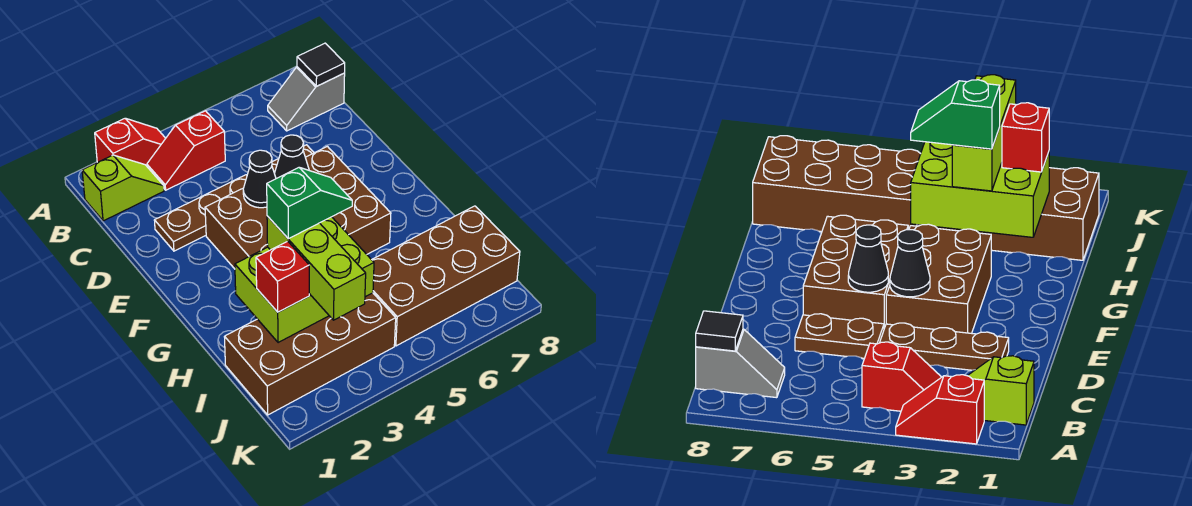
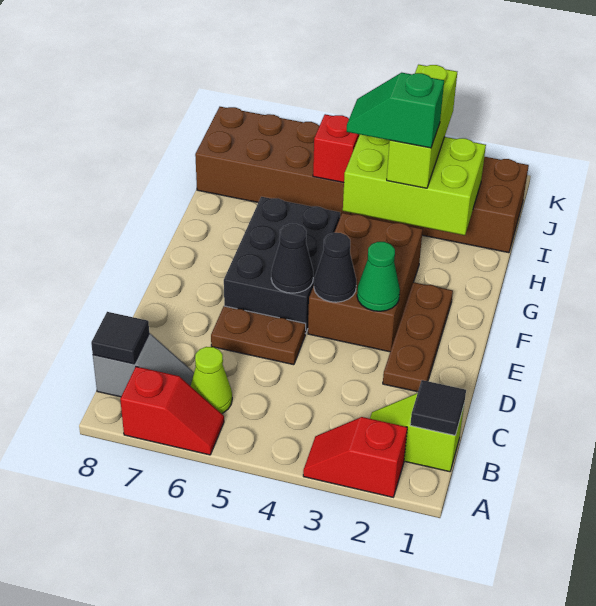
none -> black tile B1 level 2
red slope B3:B4 level 1 top 4 -> red slope A6:A7 level 1 top 7
none -> lime cone B6 level 1
brown plate D2:D4 level 1 -> brown plate D2:F2 level 1
none -> green cone E3 level 2
brown brick E5:G6 level 1 -> black brick E5:G6 level 1
red brick I2 level 3 -> red brick I5 level 2

